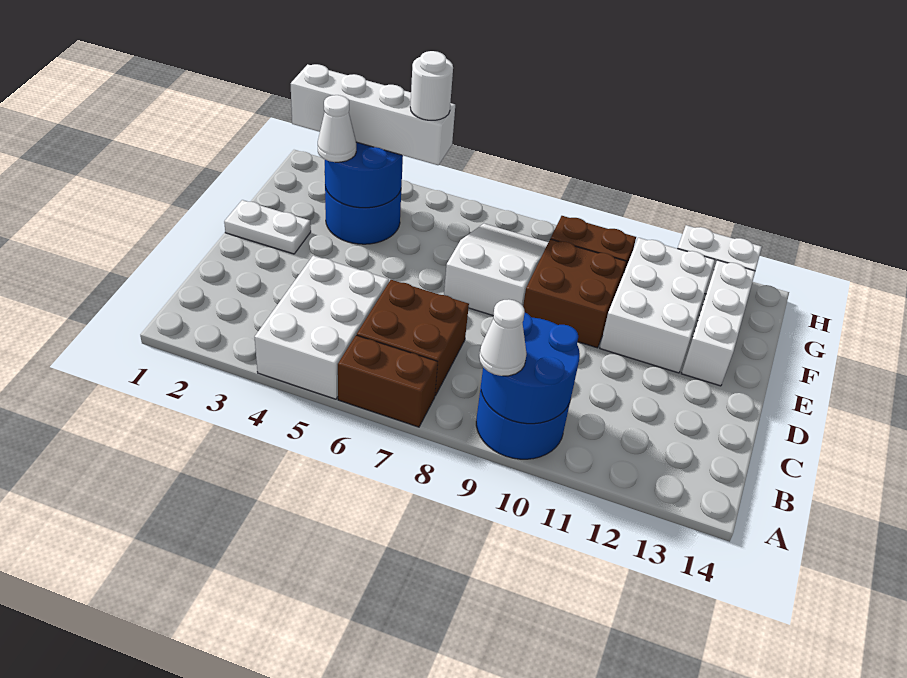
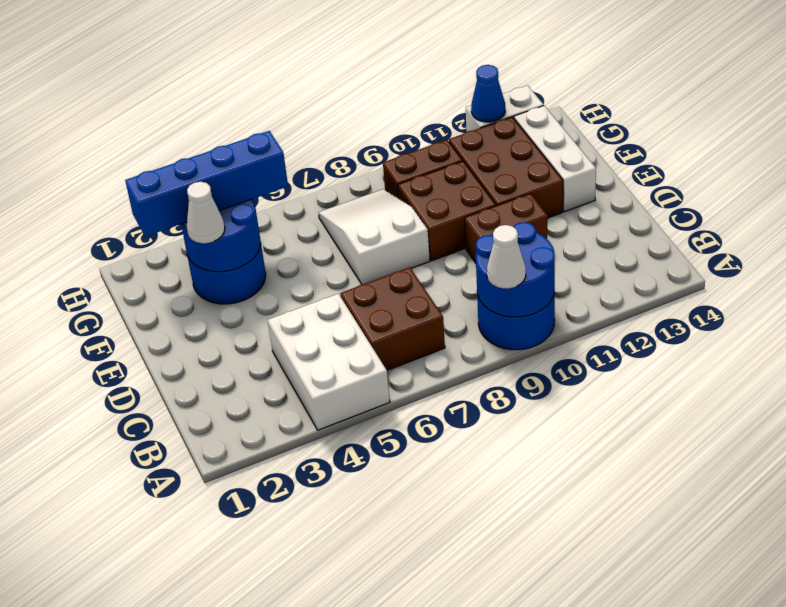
brown brick A6:A7 level 1 -> brown brick D10:D11 level 1
white plate E1:E2 level 1 -> none
white brick E11:G12 level 1 -> brown brick E11:G12 level 1
white brick G2:G5 level 3 -> blue brick G2:G5 level 3
white round brick G5 level 4 -> none
none -> blue cone H12 level 2

